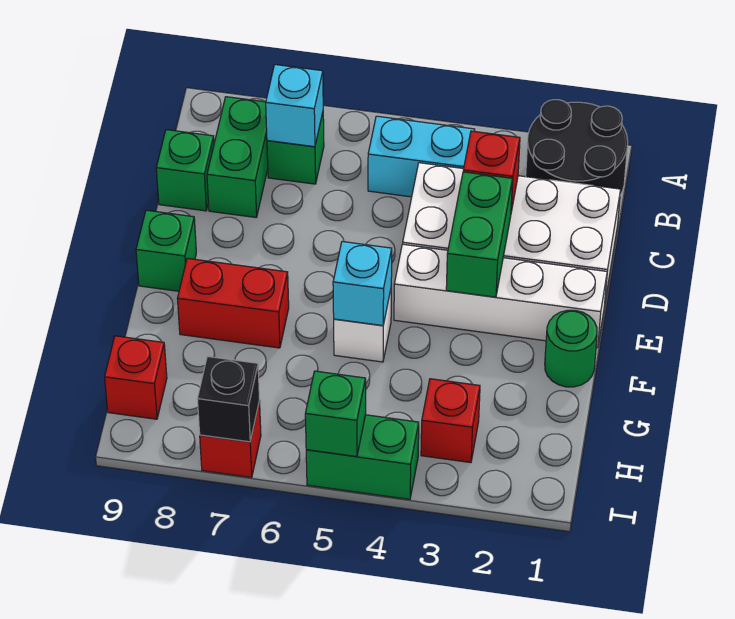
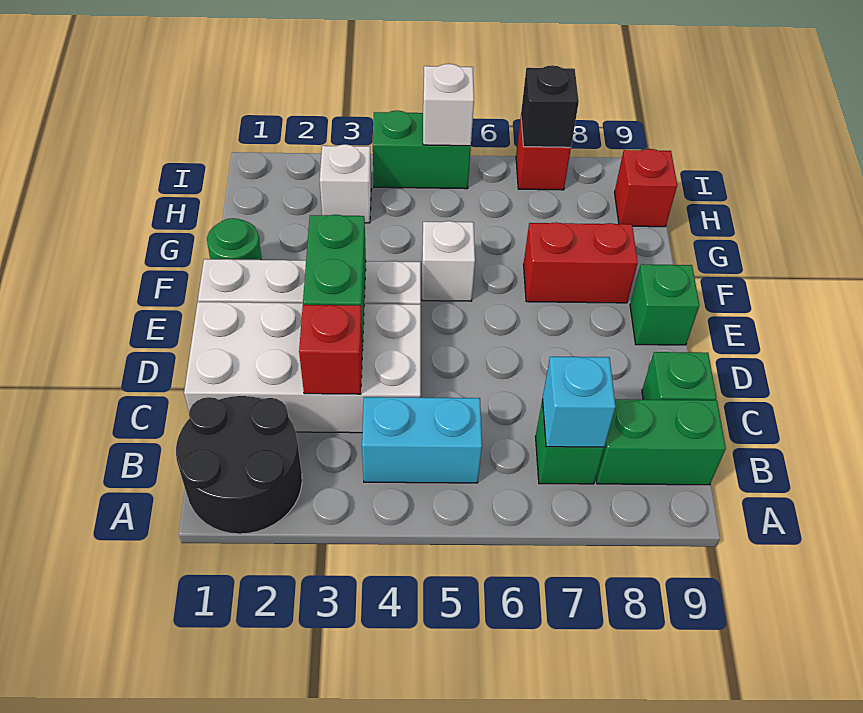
green brick B8:C8 level 1 -> green brick B8:B9 level 1
cyan brick F5 level 2 -> none
red brick H3 level 1 -> white brick H3 level 1
green brick I5 level 2 -> white brick I5 level 2

